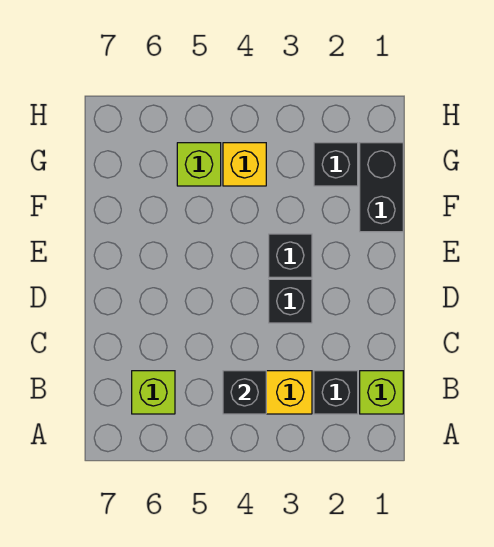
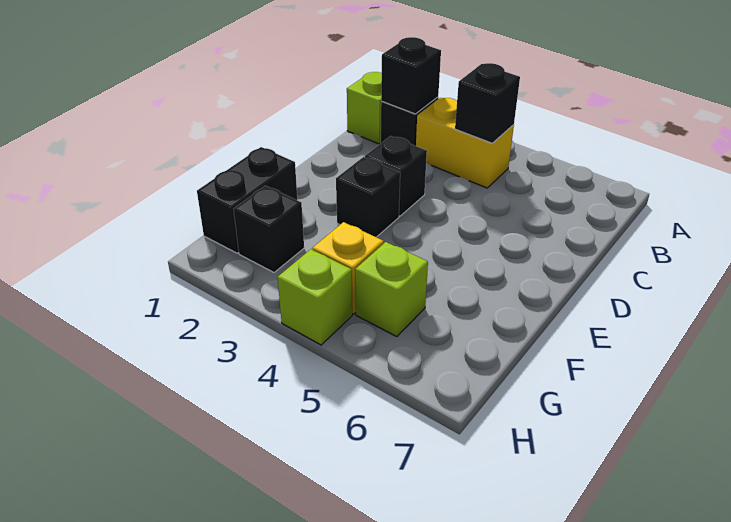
none -> black brick B2 level 2
lime brick B6 level 1 -> lime brick H4 level 1

